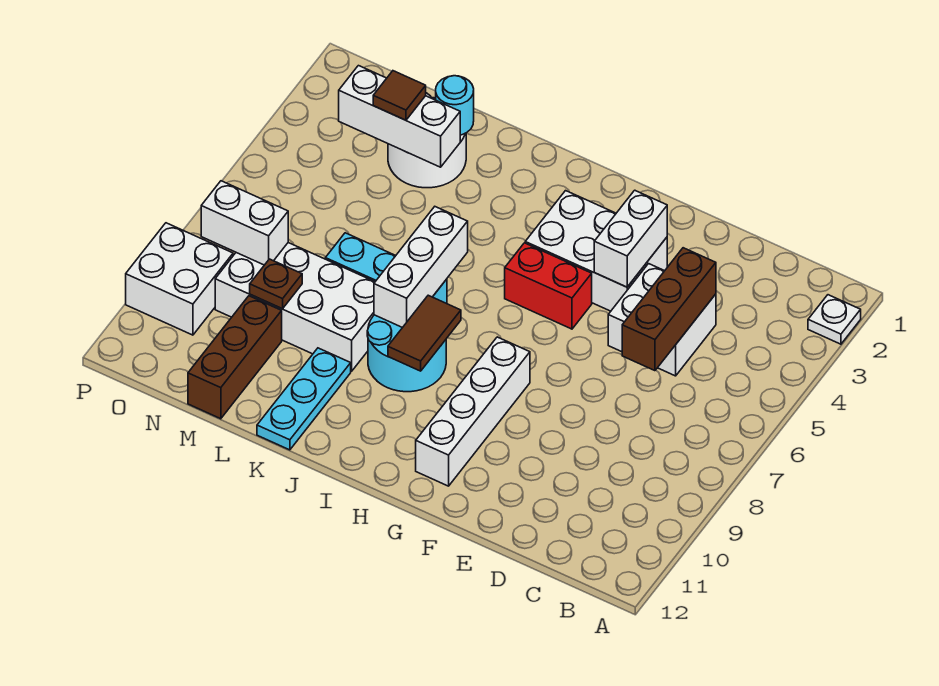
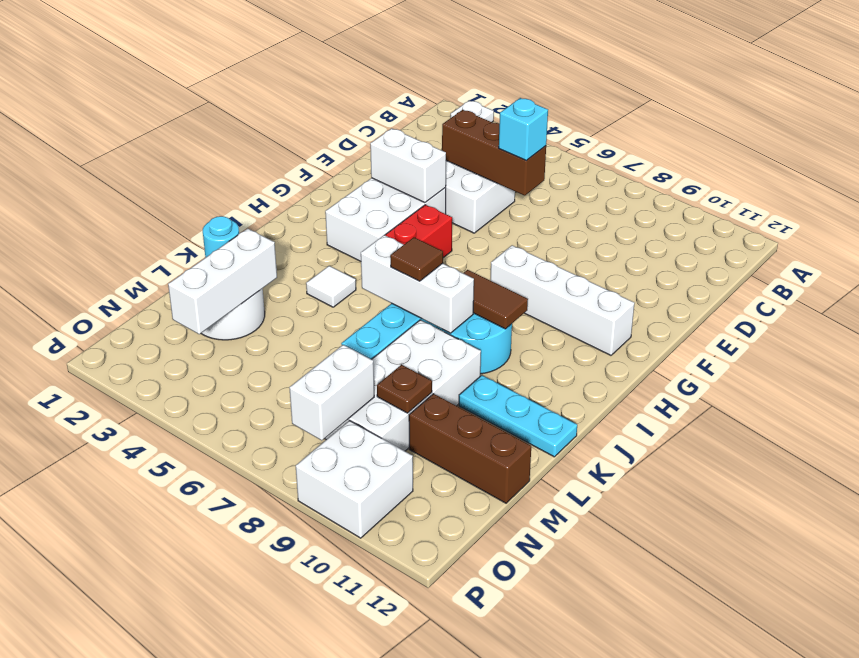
none -> cyan brick D6 level 3
none -> white tile J4 level 1
brown tile M3 level 3 -> brown tile J7 level 3

